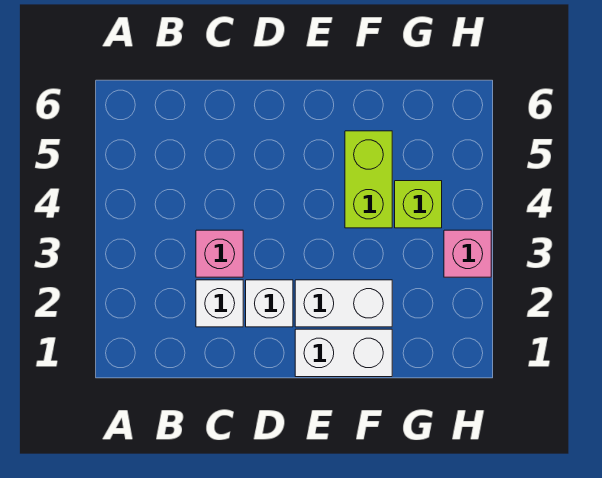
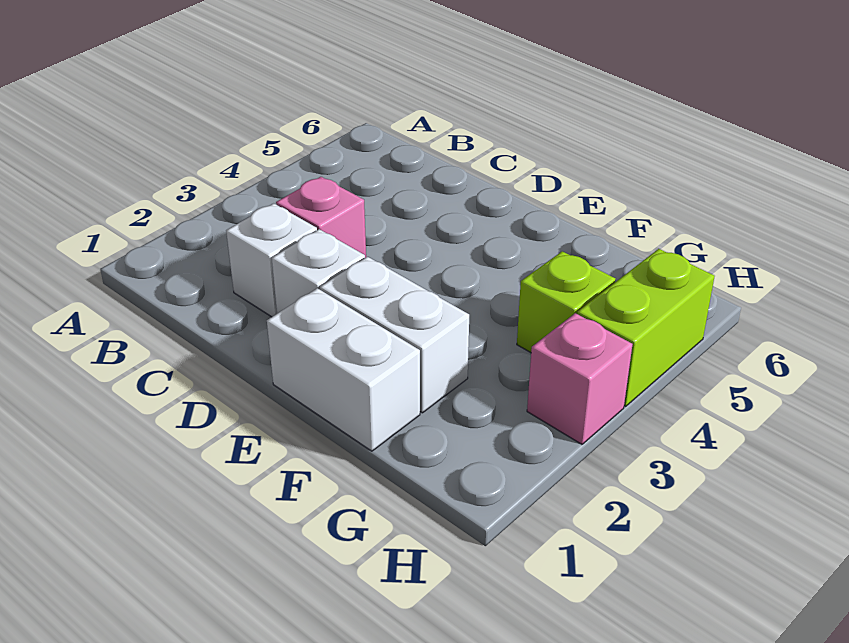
lime brick F4:F5 level 1 -> lime brick H4:H5 level 1

